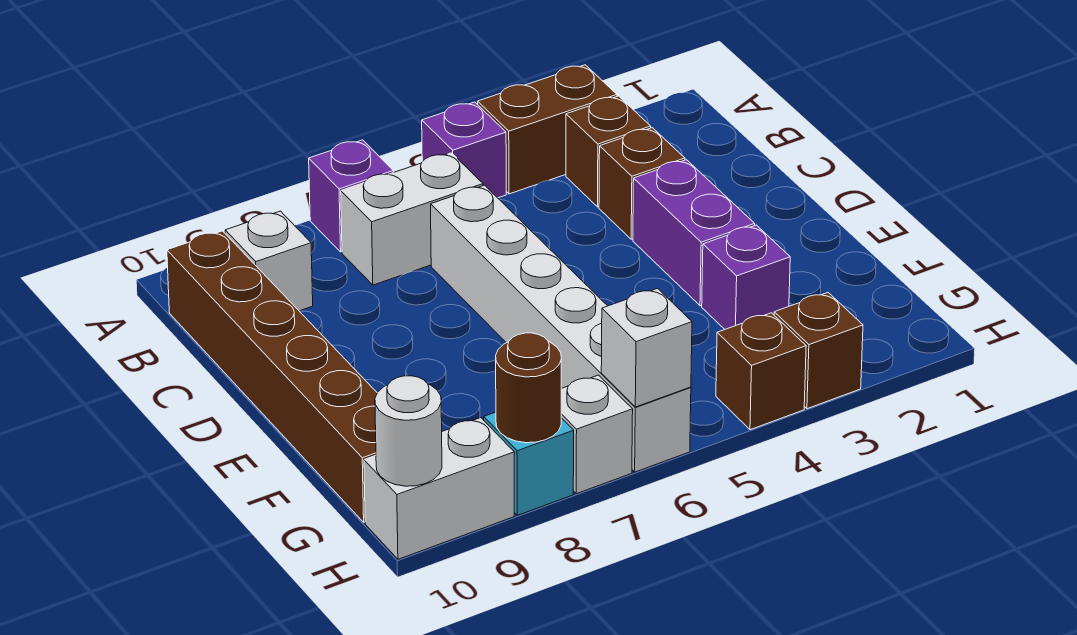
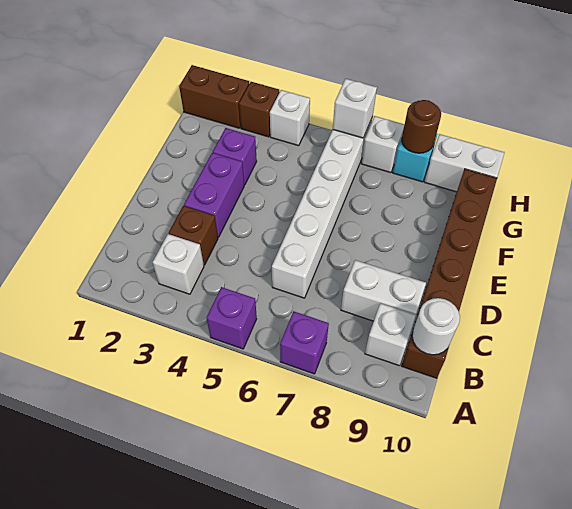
brown brick A3:A4 level 1 -> brown brick H1:H2 level 1
brown brick B3 level 1 -> white brick B3 level 1
white brick B6:B7 level 1 -> white brick C8:C9 level 1
brown brick H4 level 1 -> white brick H4 level 1
white round brick H10 level 2 -> white round brick B10 level 2

